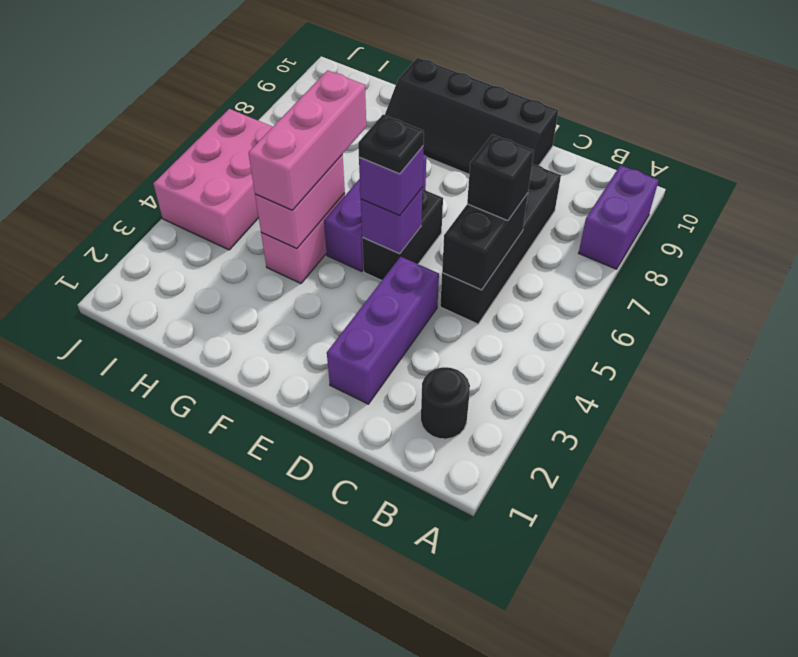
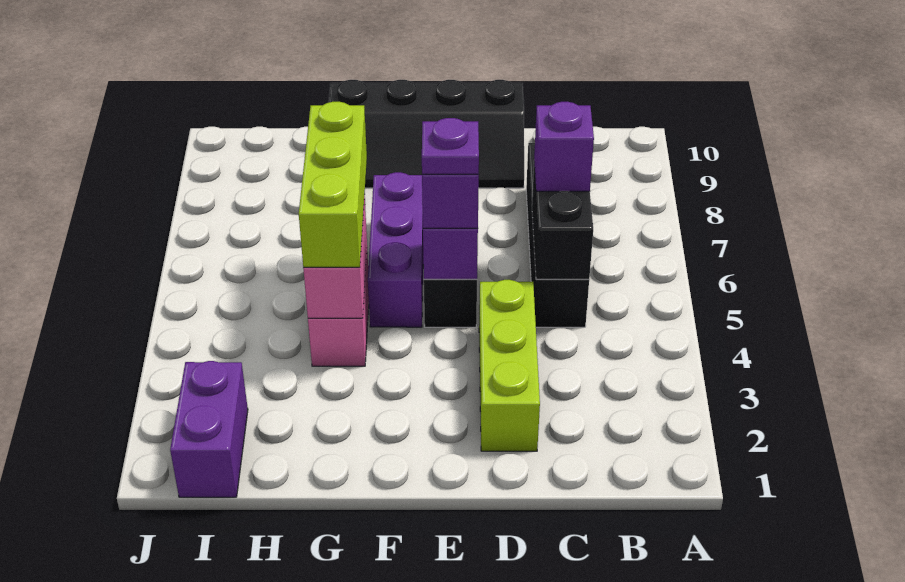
purple brick A8:A9 level 1 -> purple brick I1:I2 level 1
black round brick B2 level 1 -> none
black brick C6 level 3 -> purple brick C6 level 3
purple brick D2:D4 level 1 -> lime brick D2:D4 level 1
black plate E5 level 4 -> purple plate E5 level 4
pink brick G4:G6 level 3 -> lime brick G4:G6 level 3
pink brick I4:J6 level 1 -> none

